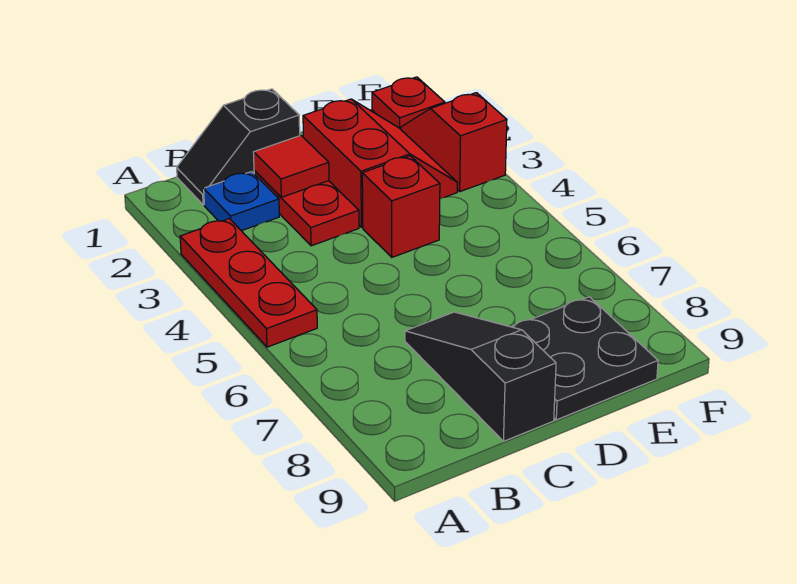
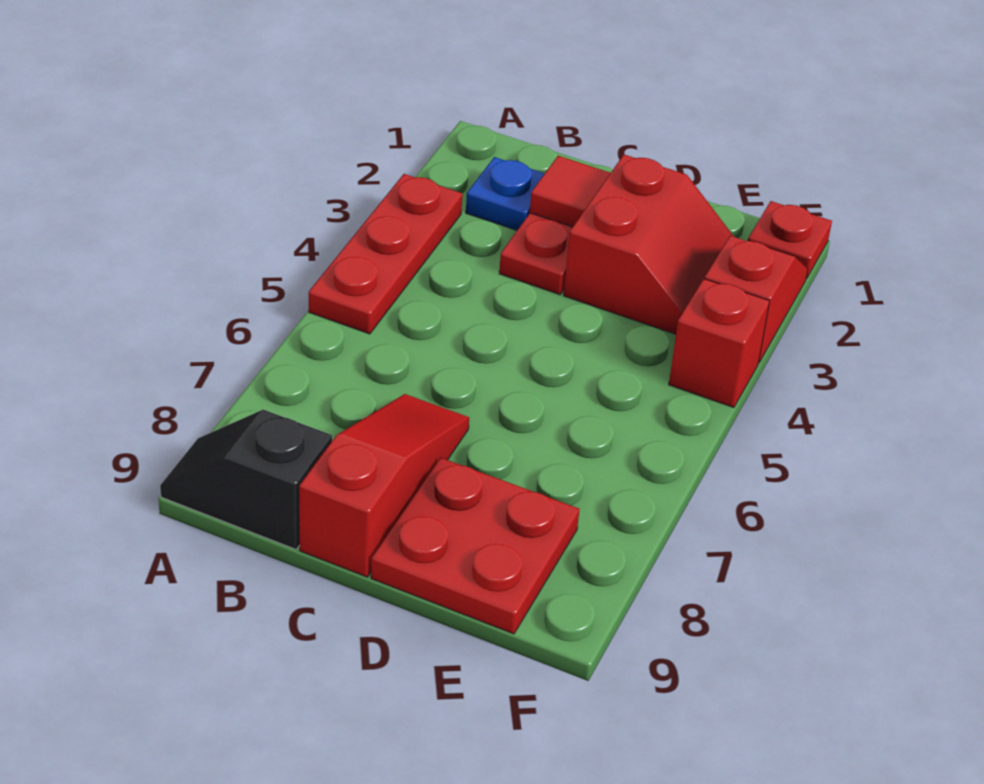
black slope B1:C1 level 1 top C -> black slope A9:B9 level 1 top B
black slope C7:C9 level 1 top 9 -> red slope C7:C9 level 1 top 9
red brick D4 level 1 -> red brick F4 level 1
black plate D8:E9 level 1 -> red plate D8:E9 level 1

